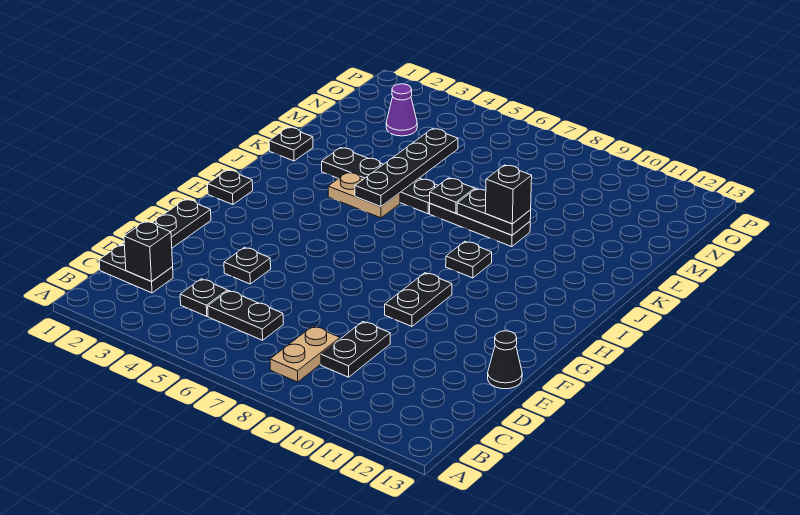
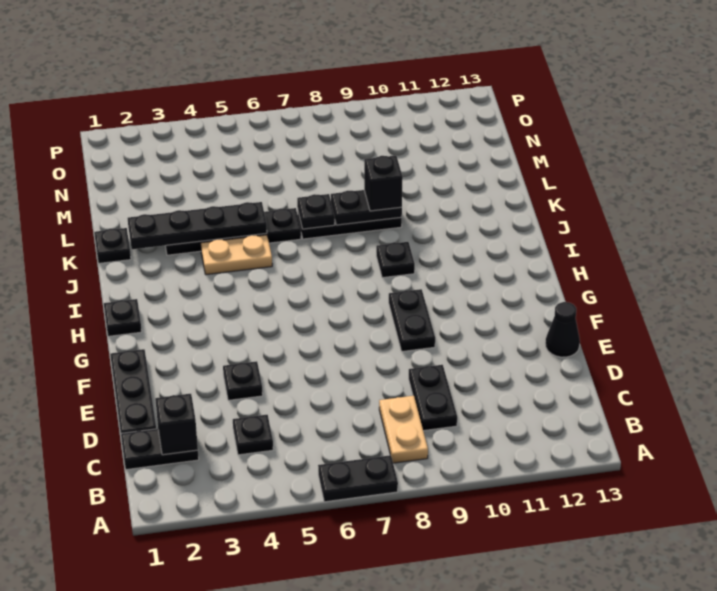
black plate C5:C6 level 1 -> black plate A6:A7 level 1
black plate J5:M5 level 2 -> black plate K2:K5 level 2
purple cone N3 level 1 -> none

